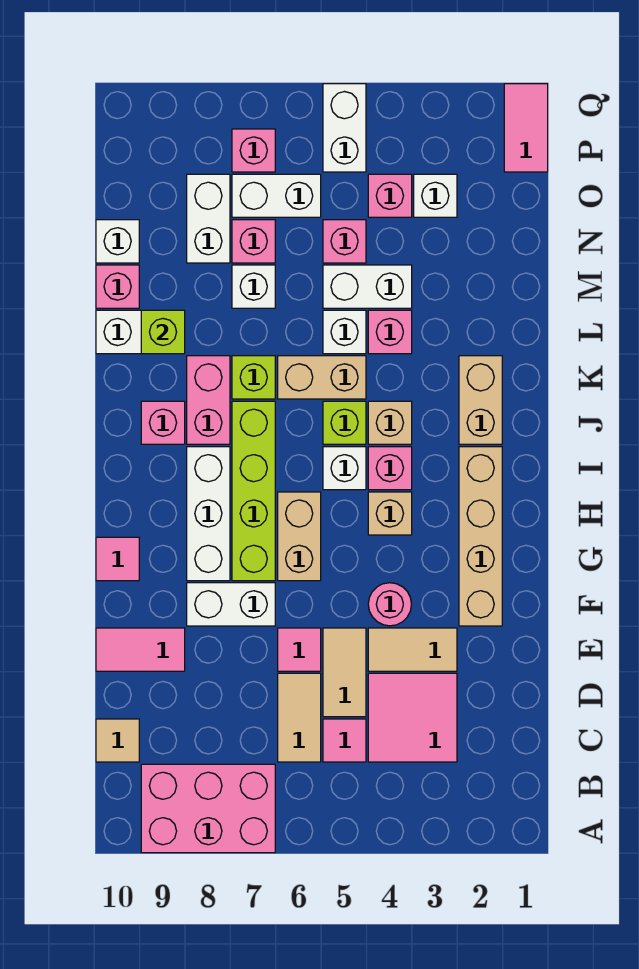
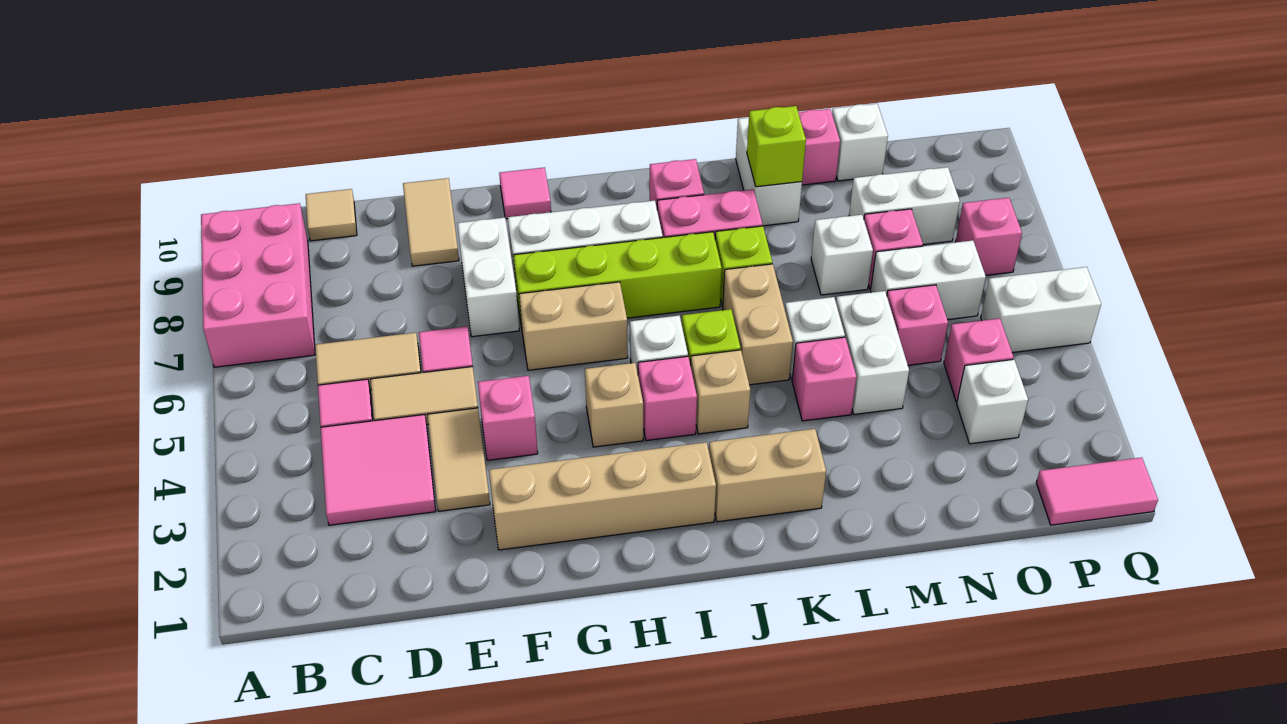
pink tile E9:E10 level 1 -> tan tile E9:E10 level 1
pink round brick F4 level 1 -> pink brick F4 level 1
white brick O6:O7 level 1 -> white brick N6:O6 level 1

